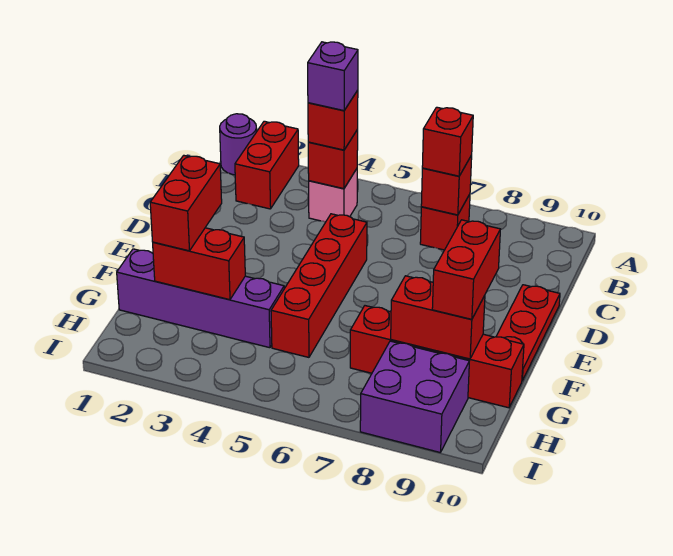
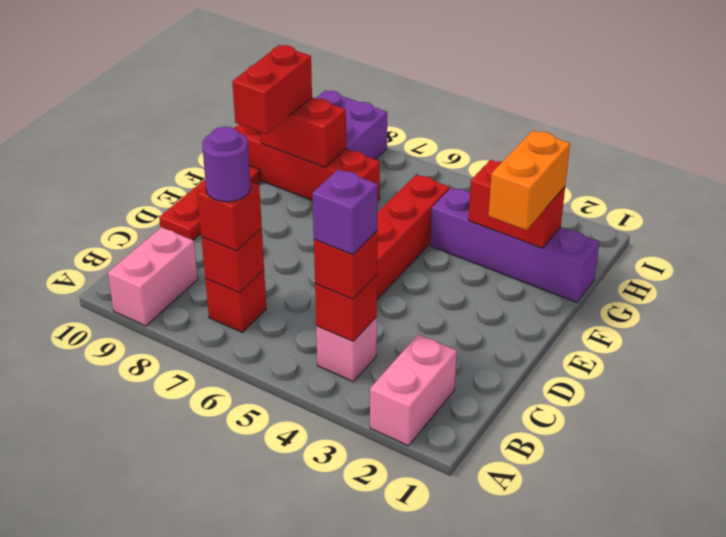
purple round brick A1 level 1 -> purple round brick B7 level 4
red brick A2:B2 level 1 -> pink brick A2:B2 level 1
none -> pink brick A9:B9 level 1
red brick F2:G2 level 3 -> orange brick F2:G2 level 3

